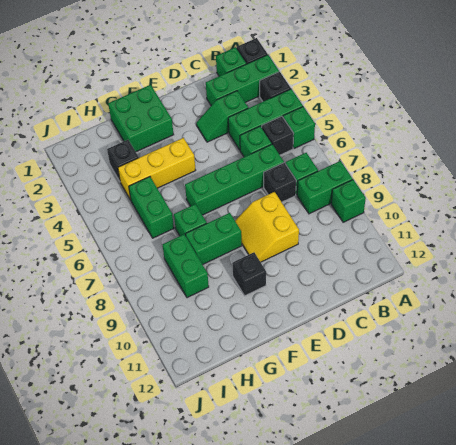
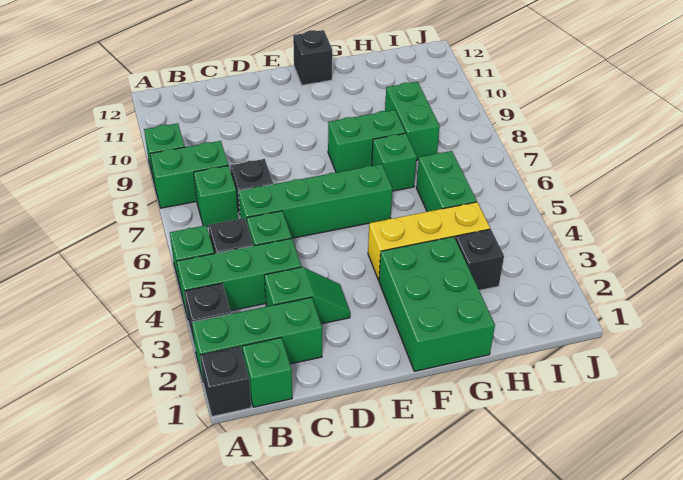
yellow slope D8:E9 level 1 top D -> none
green brick F1:G2 level 1 -> green brick F1:G3 level 1
black brick F10 level 1 -> black brick F12 level 1

